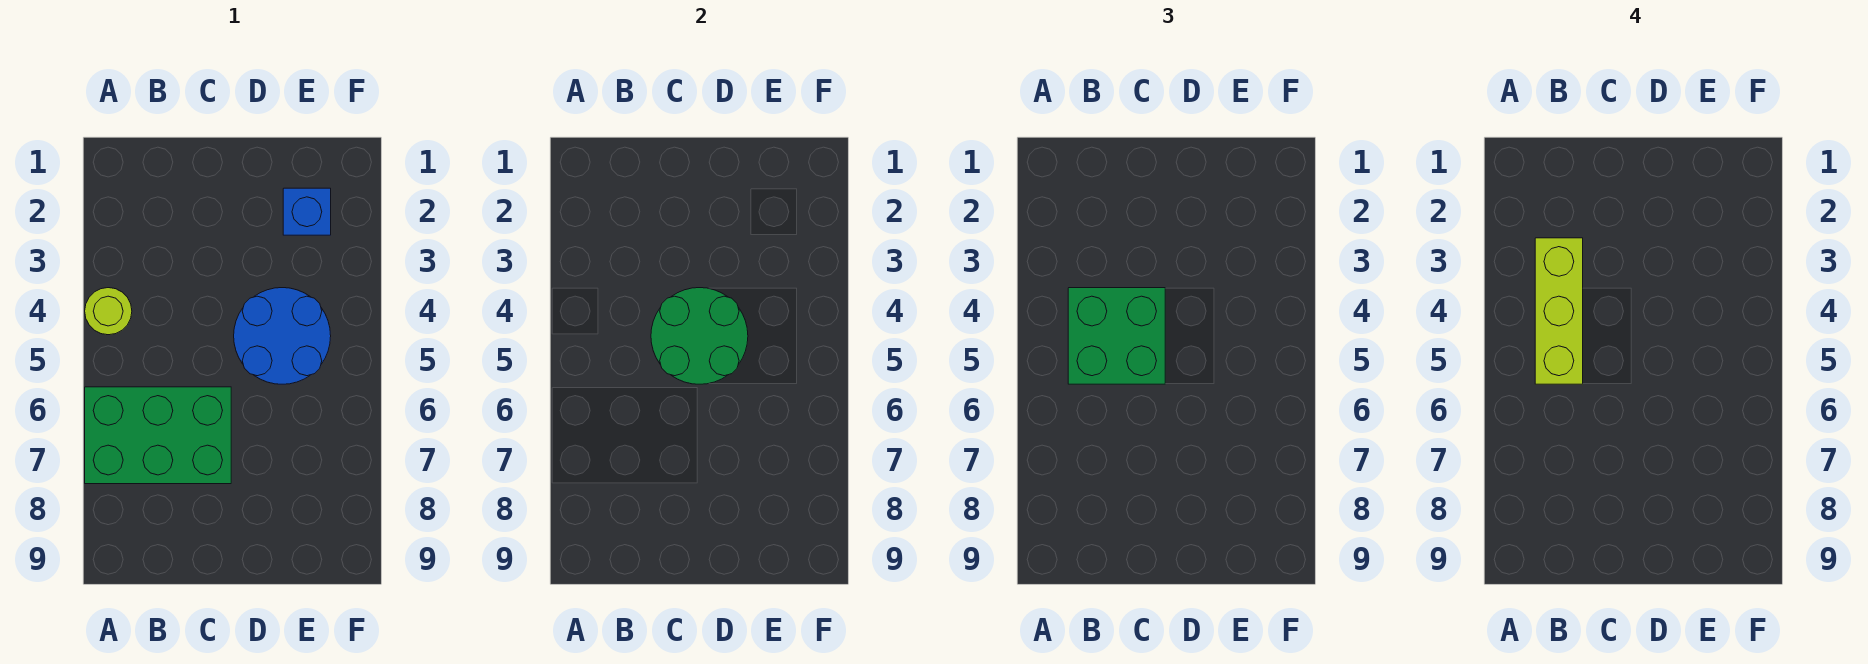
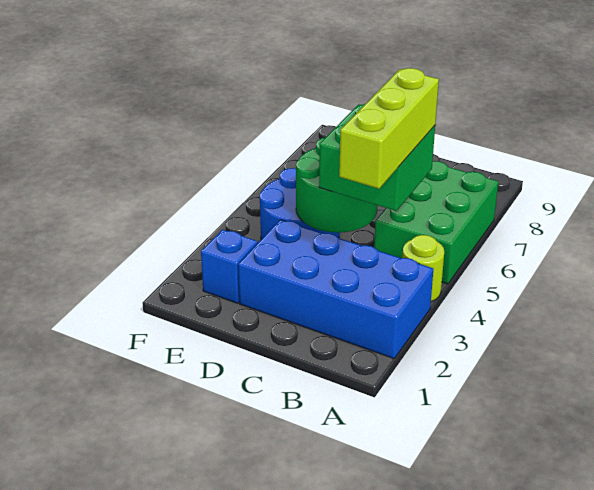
none -> blue brick A2:D3 level 1
green brick A6:C7 level 1 -> green brick A5:B7 level 1

